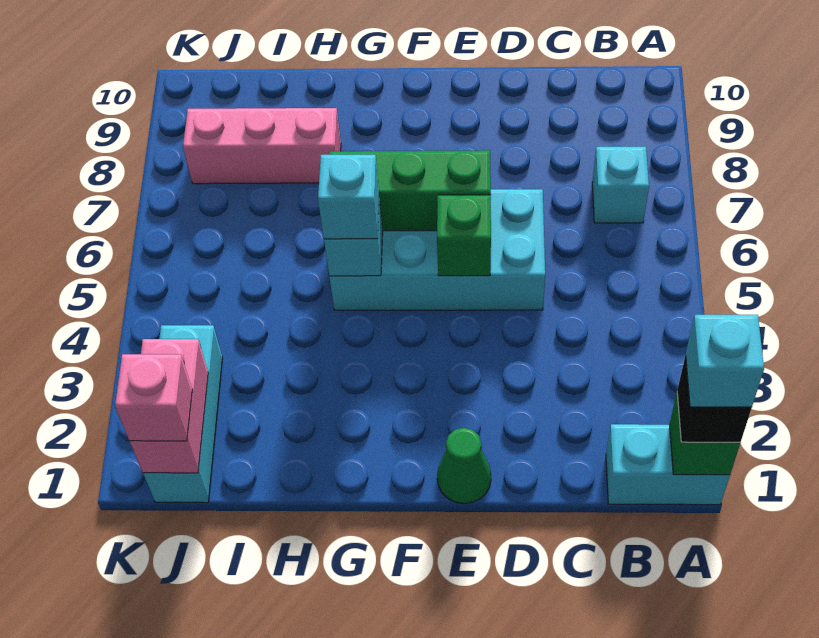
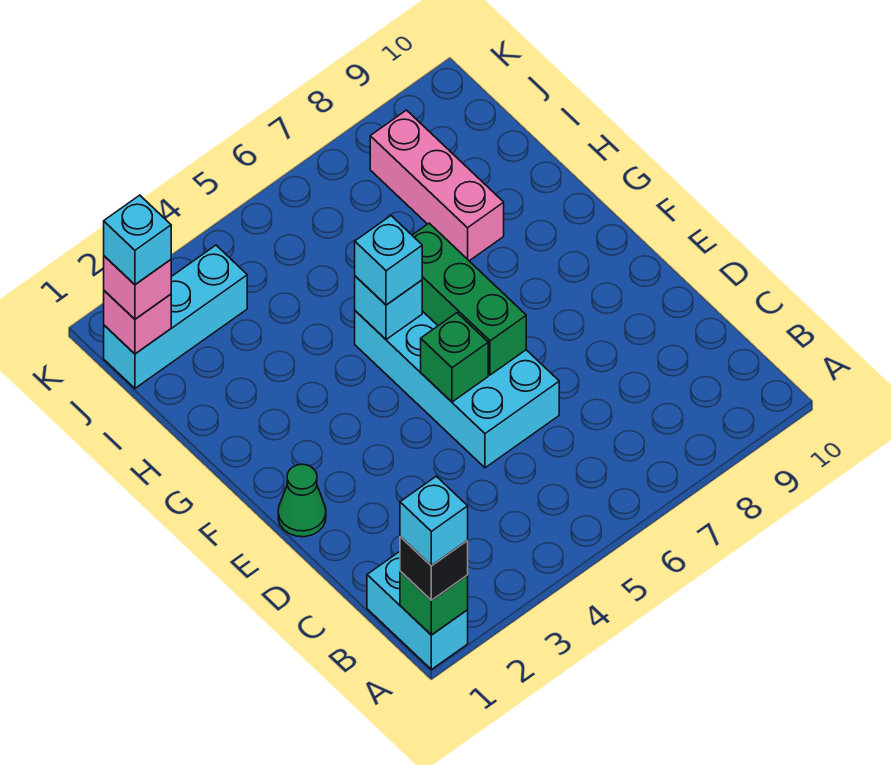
cyan brick B7 level 1 -> cyan brick J1 level 4
pink brick J1:J2 level 2 -> pink brick J1 level 2

